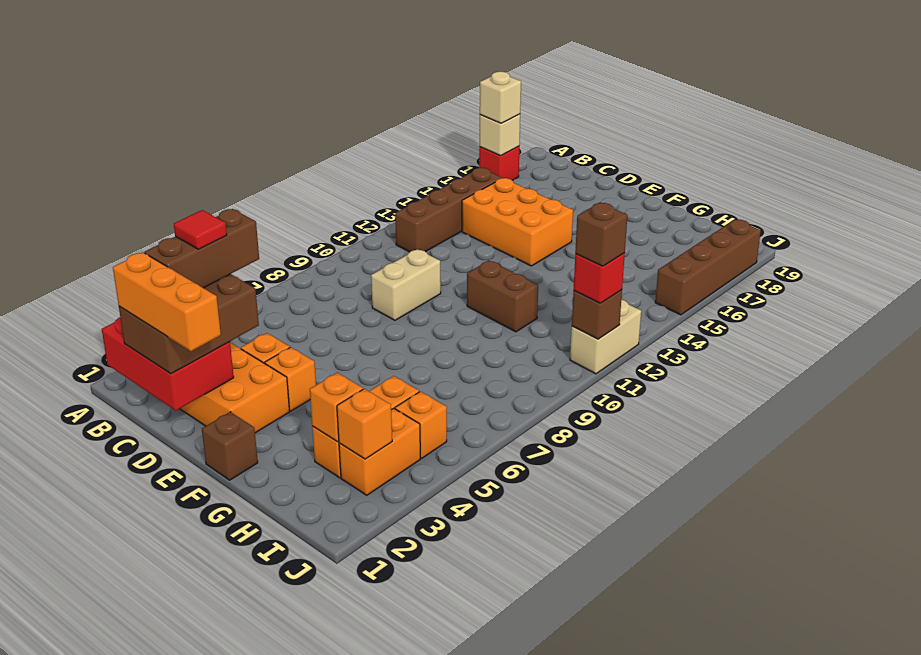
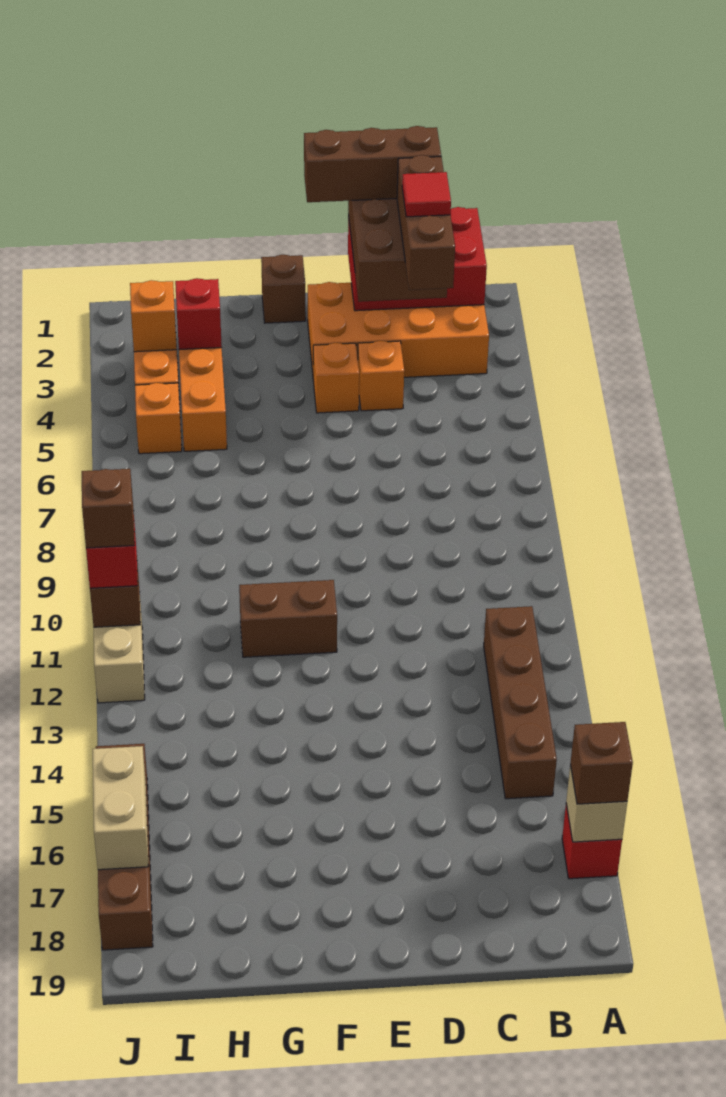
tan brick A17 level 3 -> brown brick A17 level 3
orange brick C1:E1 level 4 -> brown brick C1:E1 level 4
orange brick C14:E15 level 1 -> none
tan brick D9:D10 level 1 -> tan brick J16:J17 level 2
orange brick H3 level 2 -> red brick H3 level 2

